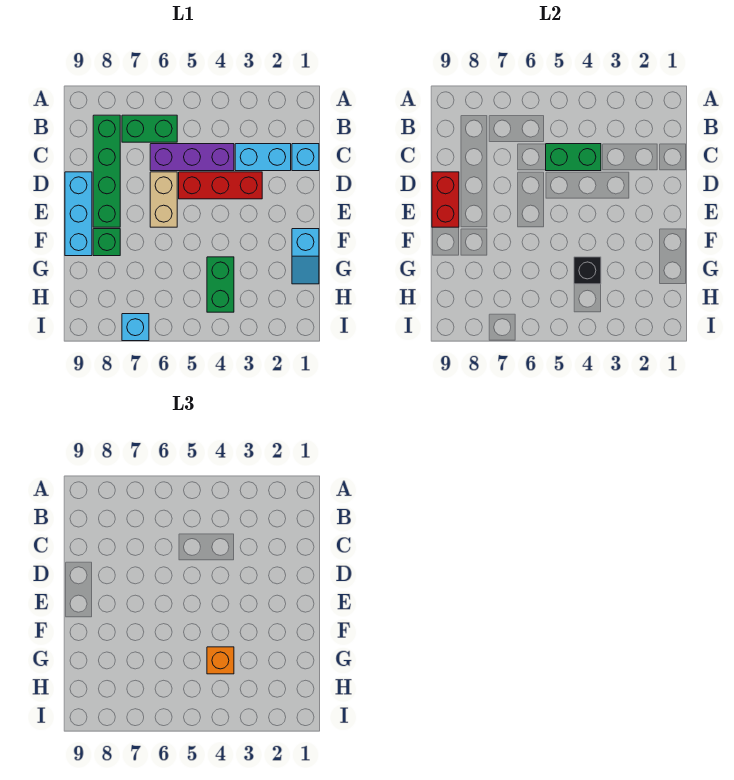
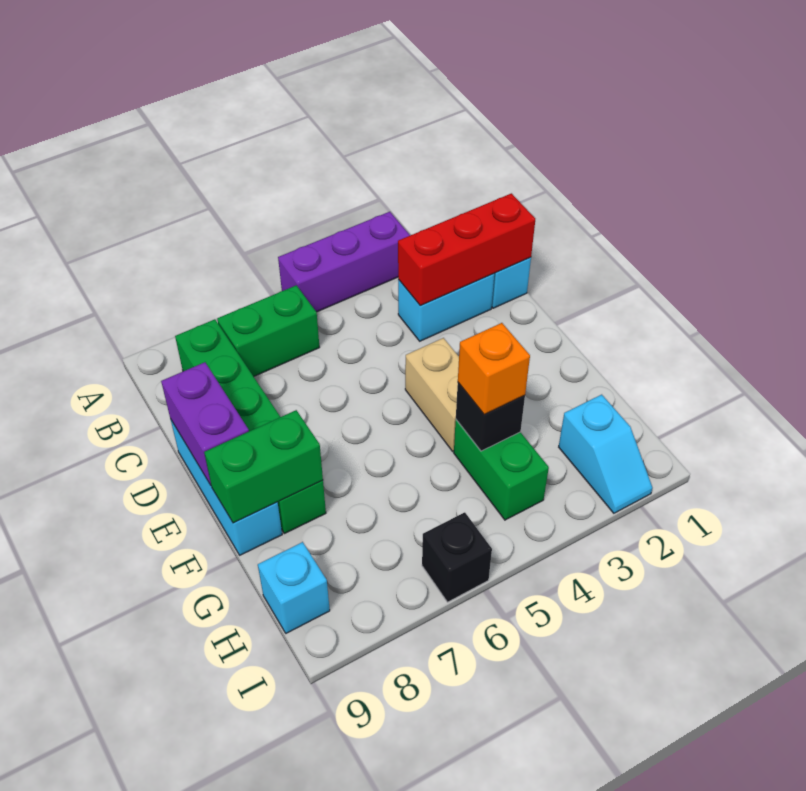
purple brick C4:C6 level 1 -> purple brick A3:A5 level 1
green brick C4:C5 level 2 -> green brick F8:F9 level 2
red brick D3:D5 level 1 -> red brick C1:C3 level 2
tan brick D6:E6 level 1 -> tan brick E4:F4 level 1
red brick D9:E9 level 2 -> purple brick D9:E9 level 2
cyan slope F1:G1 level 1 top F -> cyan slope H2:I2 level 1 top H
none -> black brick I6 level 1
cyan brick I7 level 1 -> cyan brick H9 level 1

